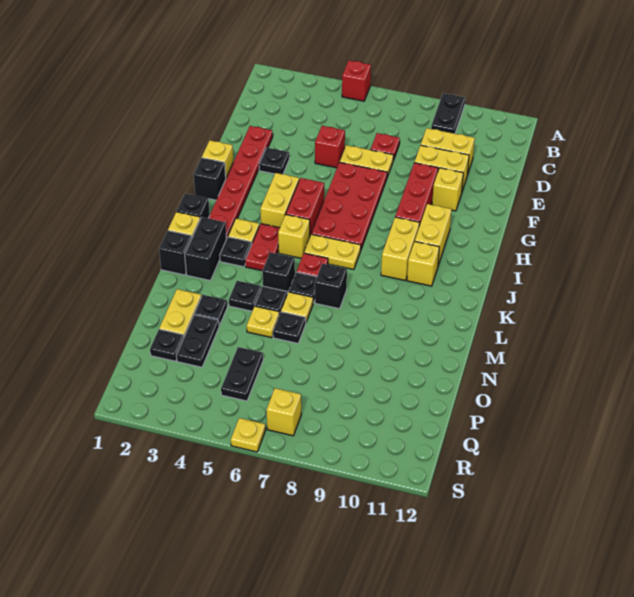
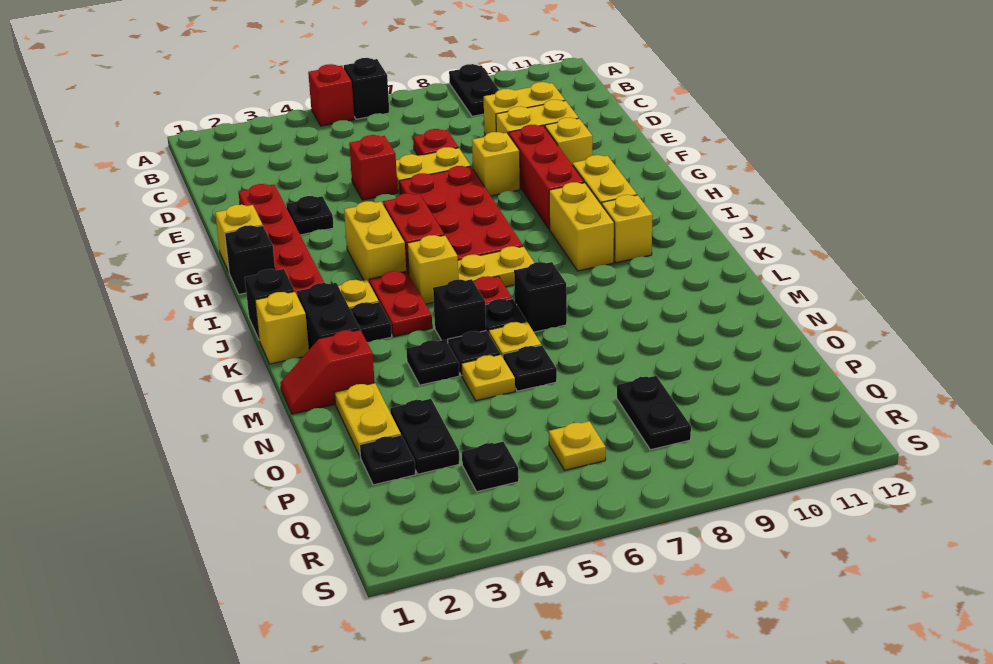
black brick L1 level 1 -> black brick A6 level 1
none -> red slope M1:M2 level 1 top 2
black plate N3 level 1 -> black plate Q4 level 1
black plate P5:Q5 level 1 -> black plate P8:Q8 level 1
yellow brick R7 level 1 -> yellow brick F8 level 1
yellow plate S6 level 1 -> yellow plate Q6 level 1

